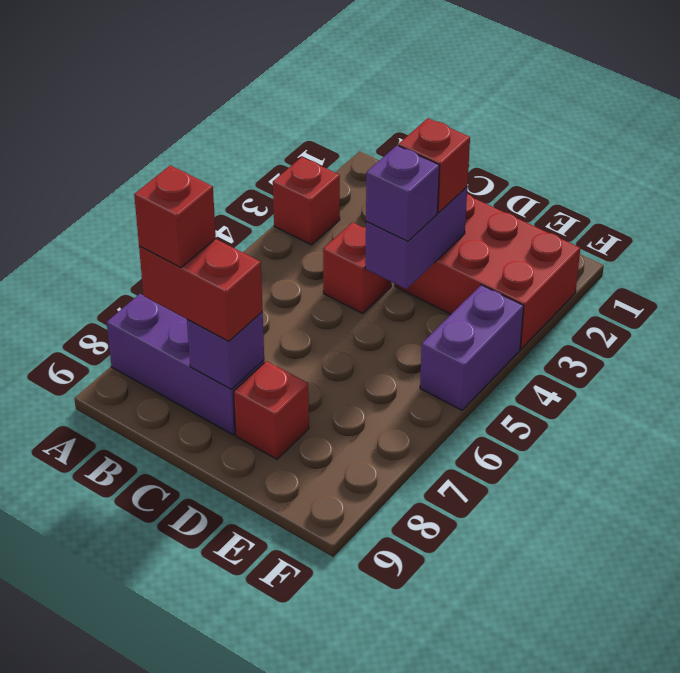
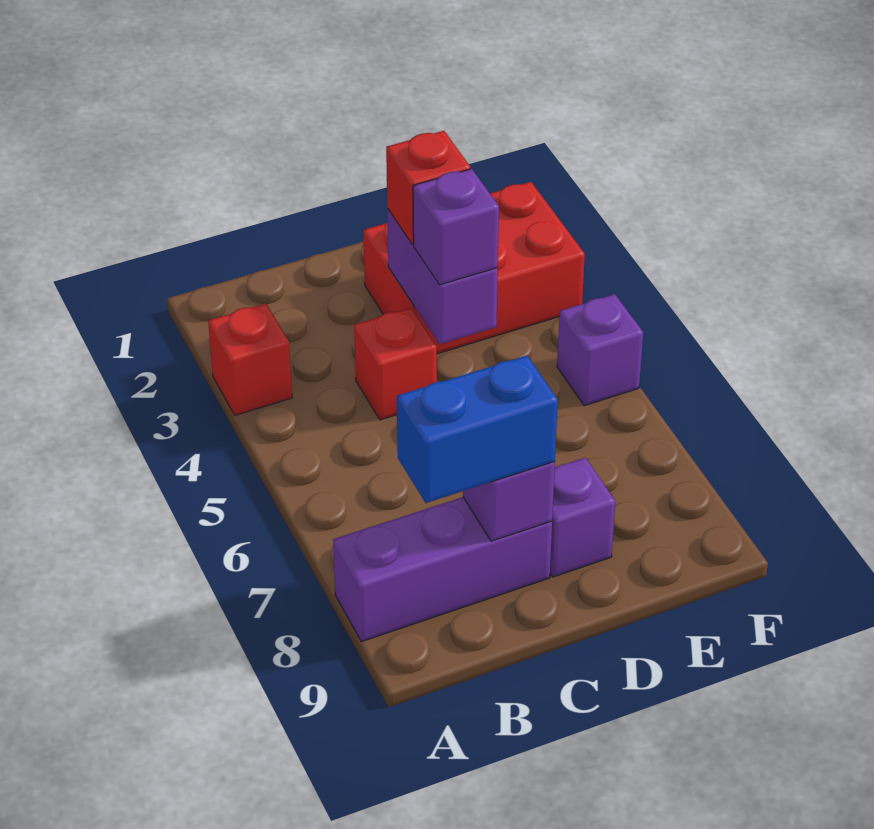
red brick B8:C8 level 3 -> blue brick B8:C8 level 3
red brick B8 level 4 -> none
red brick D8 level 1 -> purple brick D8 level 1
purple brick F4:F5 level 1 -> purple brick F5 level 1

